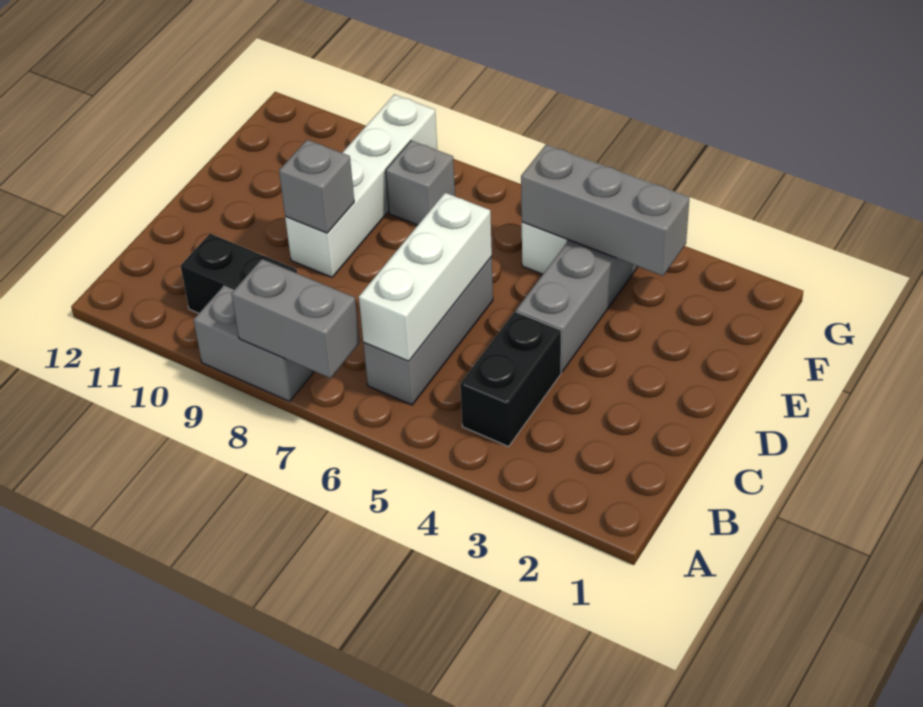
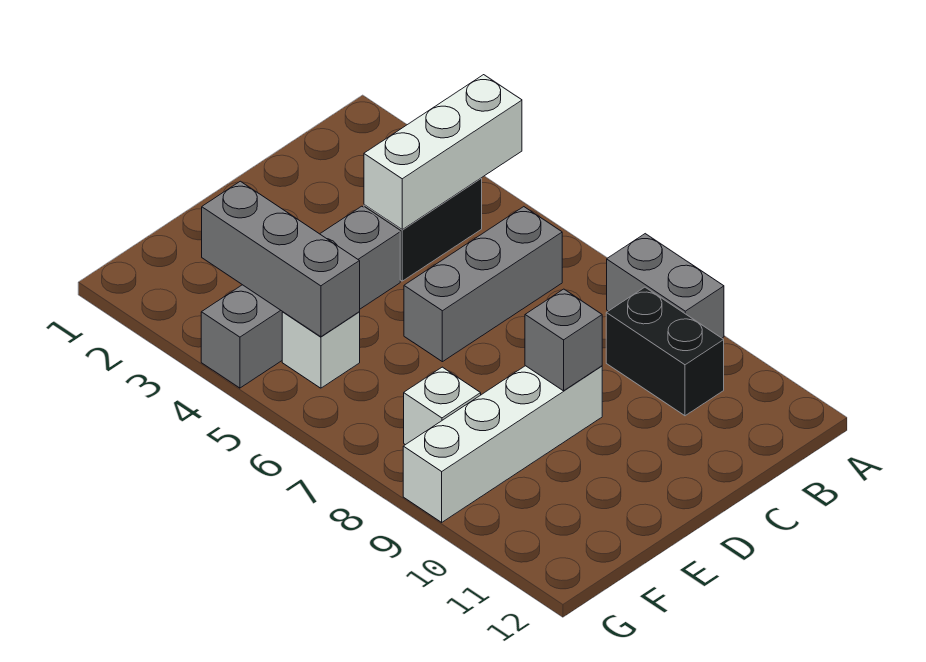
grey brick A7:A8 level 2 -> none
white brick B6:D6 level 2 -> white brick A4:C4 level 2
grey brick F8 level 1 -> white brick F8 level 1

